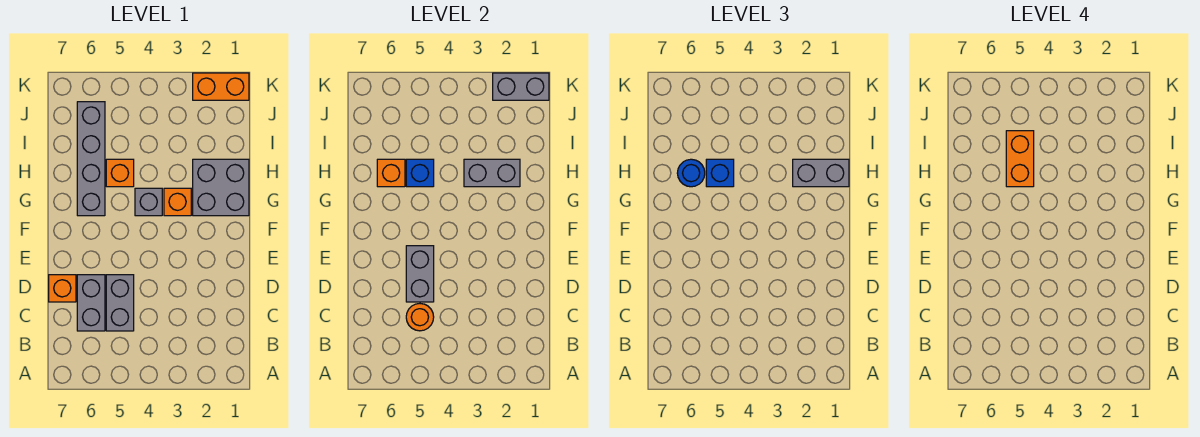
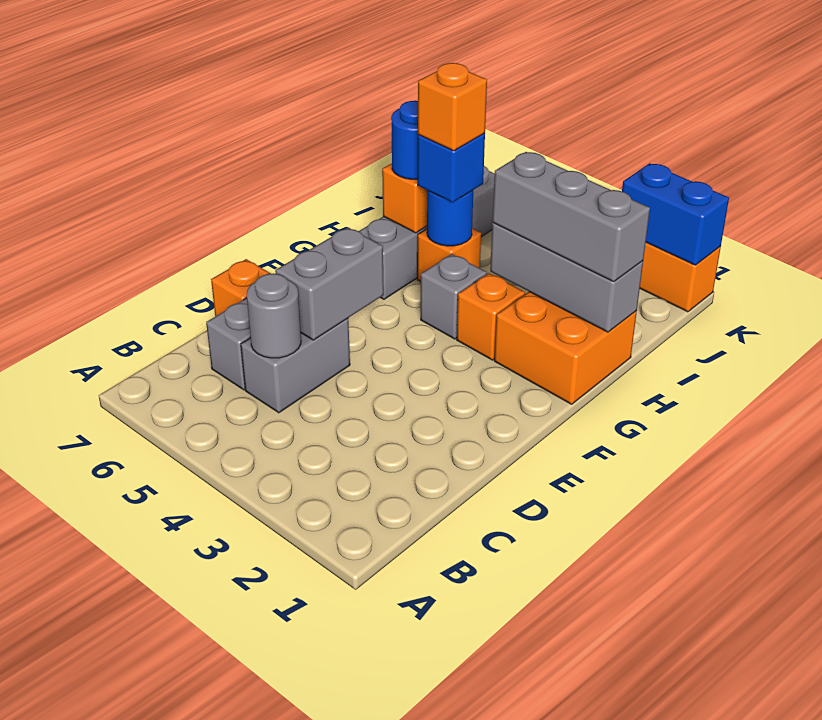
orange round brick C5 level 2 -> grey round brick C5 level 2
grey brick G1:H2 level 1 -> orange brick G1:H2 level 1
grey brick H1:H2 level 3 -> grey brick H1:H3 level 3
grey brick H2:H3 level 2 -> grey brick H1:H3 level 2
blue brick H5 level 2 -> blue round brick H5 level 2
orange brick H5:I5 level 4 -> orange brick H5 level 4
grey brick K1:K2 level 2 -> blue brick K1:K2 level 2

